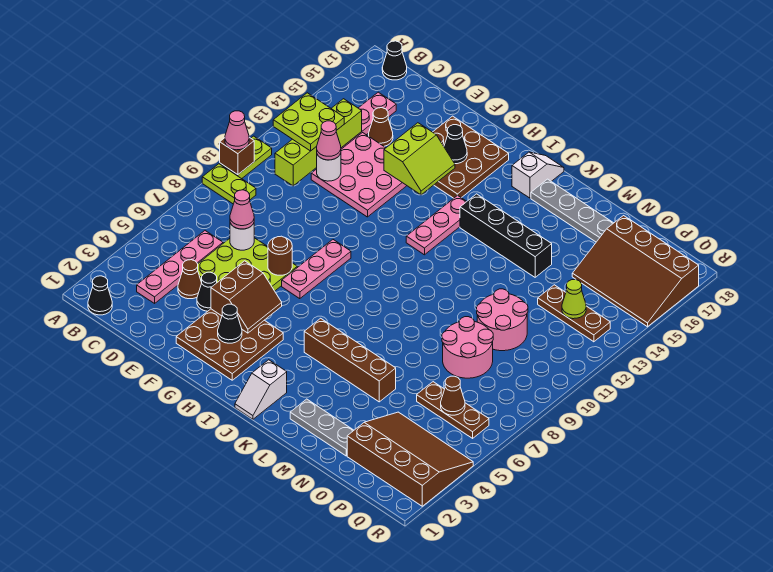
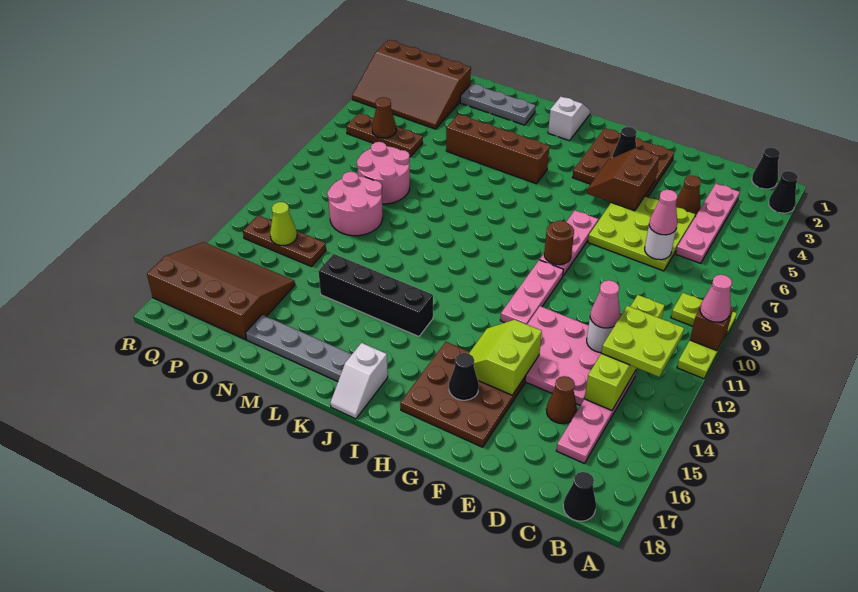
black cone E4 level 1 -> black cone A2 level 1
brown round brick F7 level 2 -> brown round brick G9 level 2
pink plate I12:I14 level 1 -> pink plate G10:G12 level 1

